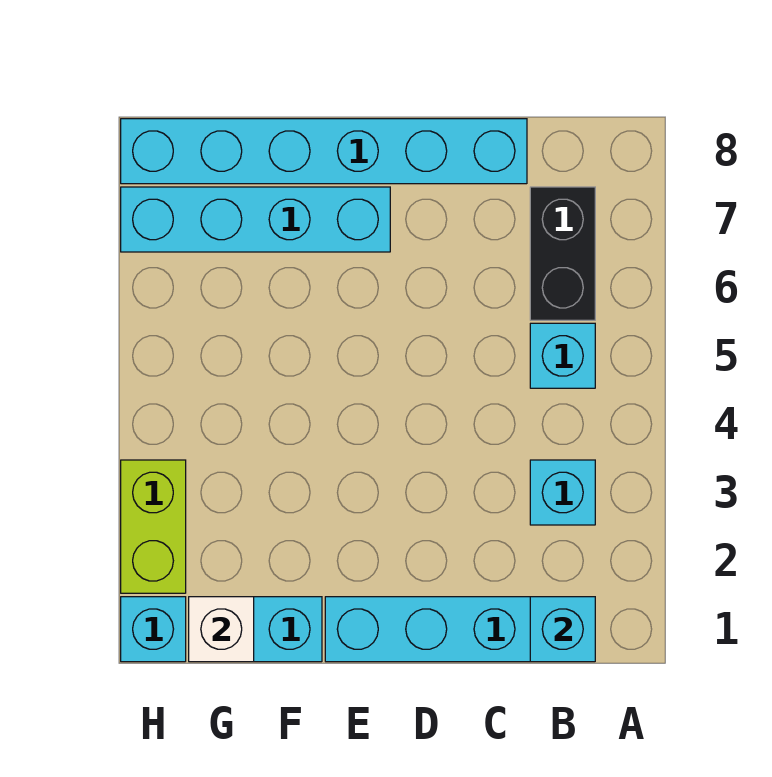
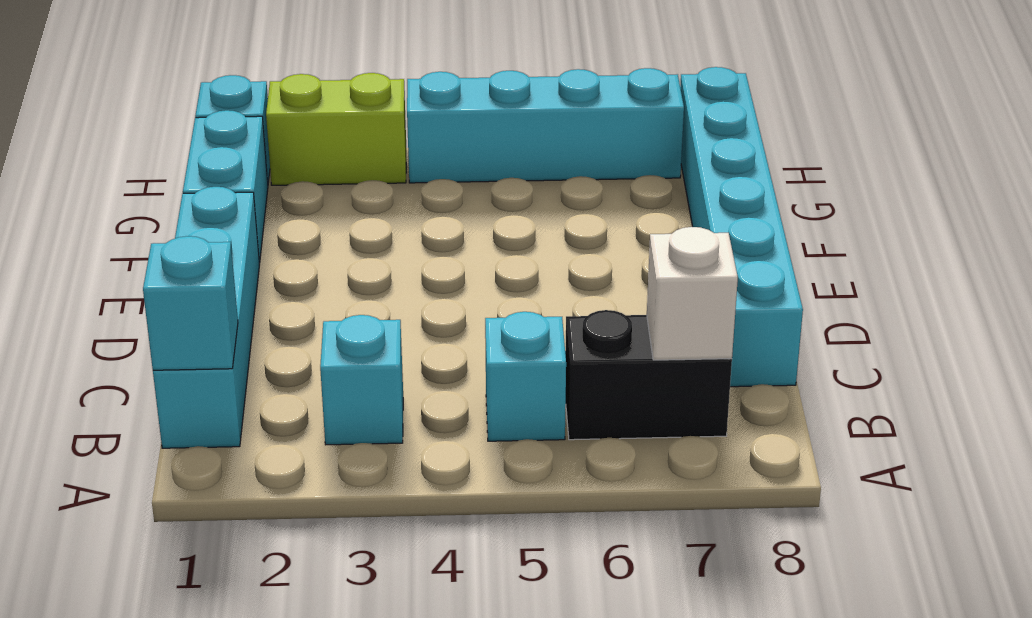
cyan brick E7:H7 level 1 -> cyan brick H4:H7 level 1
white brick G1 level 2 -> white brick B7 level 2

